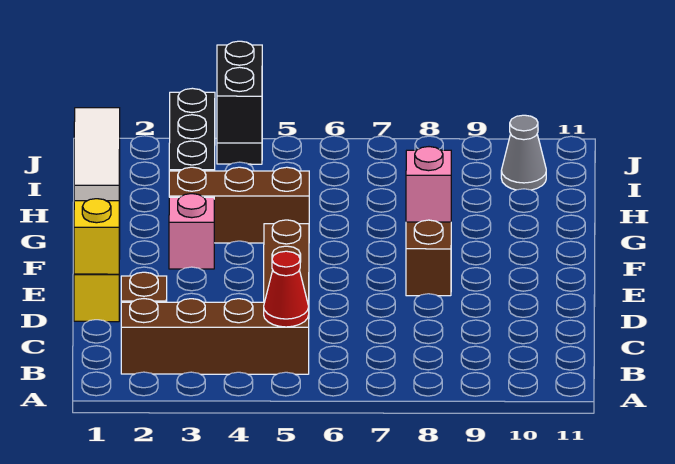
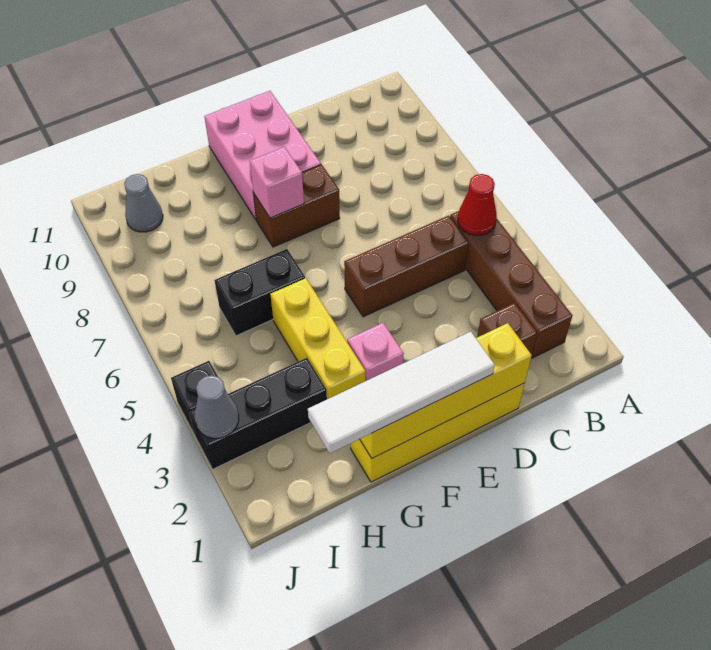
white tile E1:G1 level 3 -> white tile E1:H1 level 3
none -> pink brick E9:F11 level 1
brown brick G3:G5 level 1 -> yellow brick G3:G5 level 1
black brick I4:J4 level 2 -> black brick G6:H6 level 1
none -> grey cone J3 level 2

